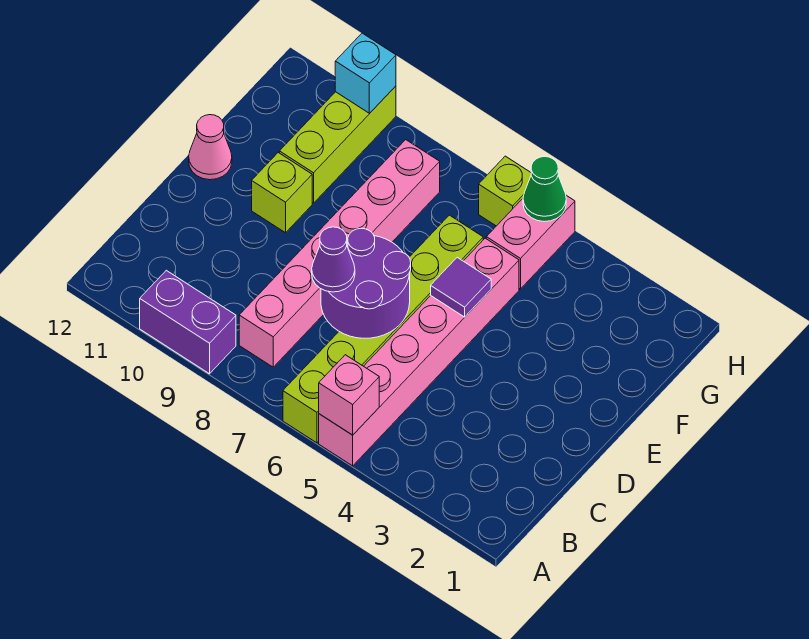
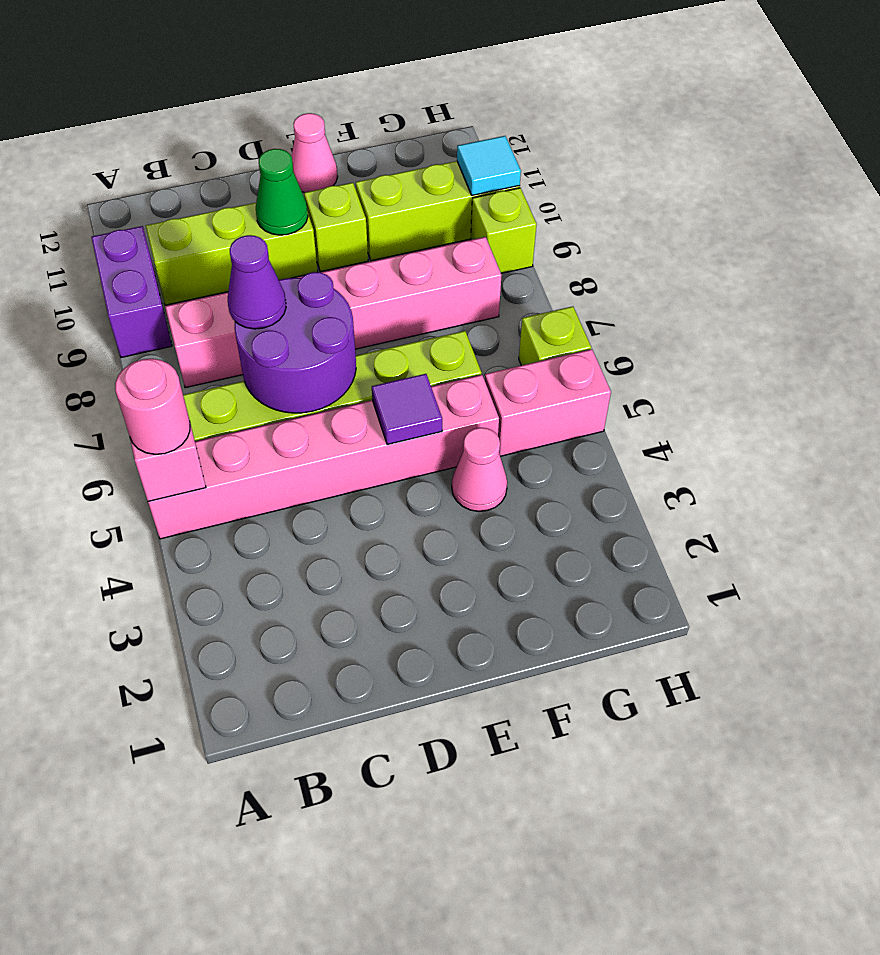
none -> pink round brick A5 level 3
none -> lime brick B10:D10 level 1
none -> pink cone F4 level 1
green cone H5 level 2 -> green cone D10 level 2
none -> lime brick H9 level 1
cyan brick H10 level 2 -> cyan tile H10 level 2

